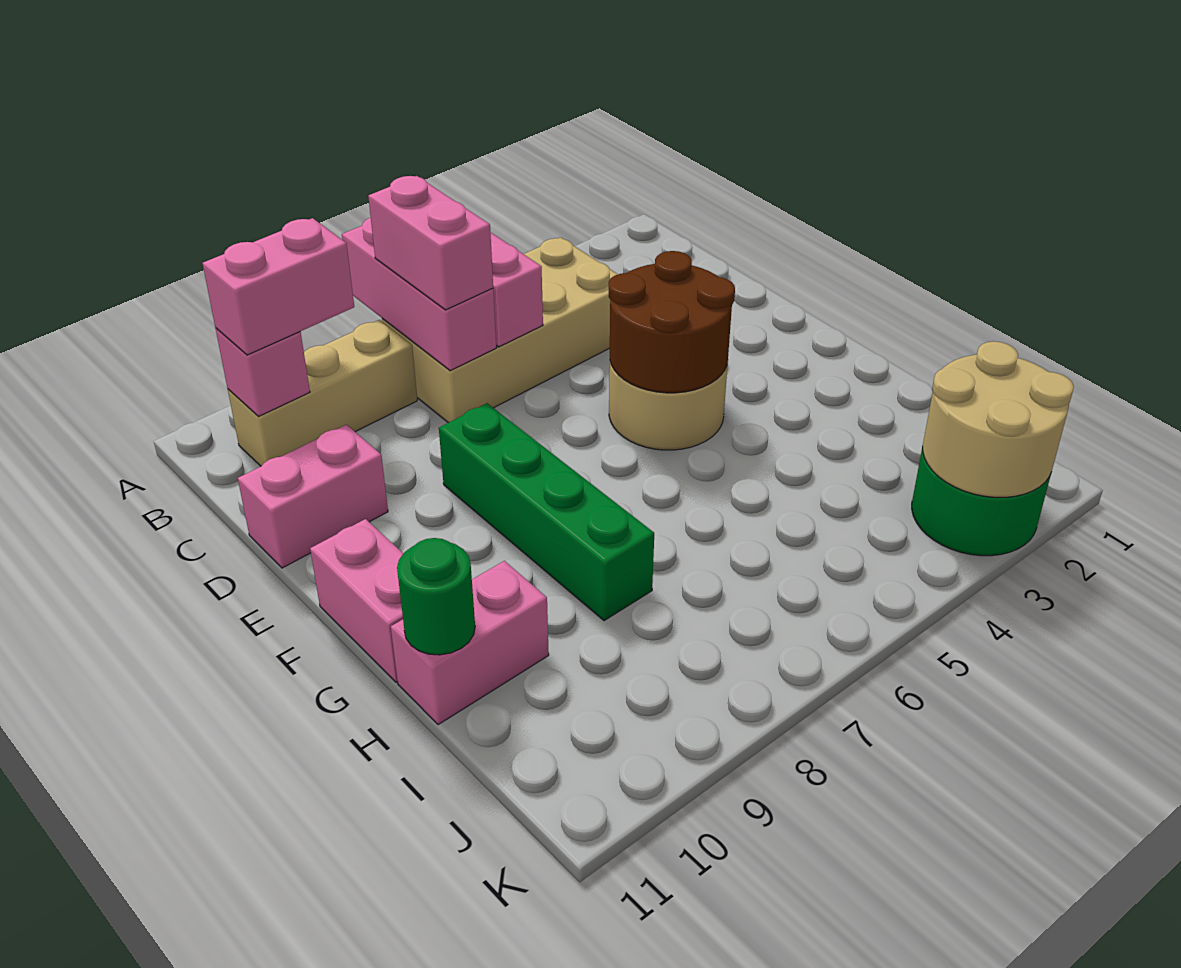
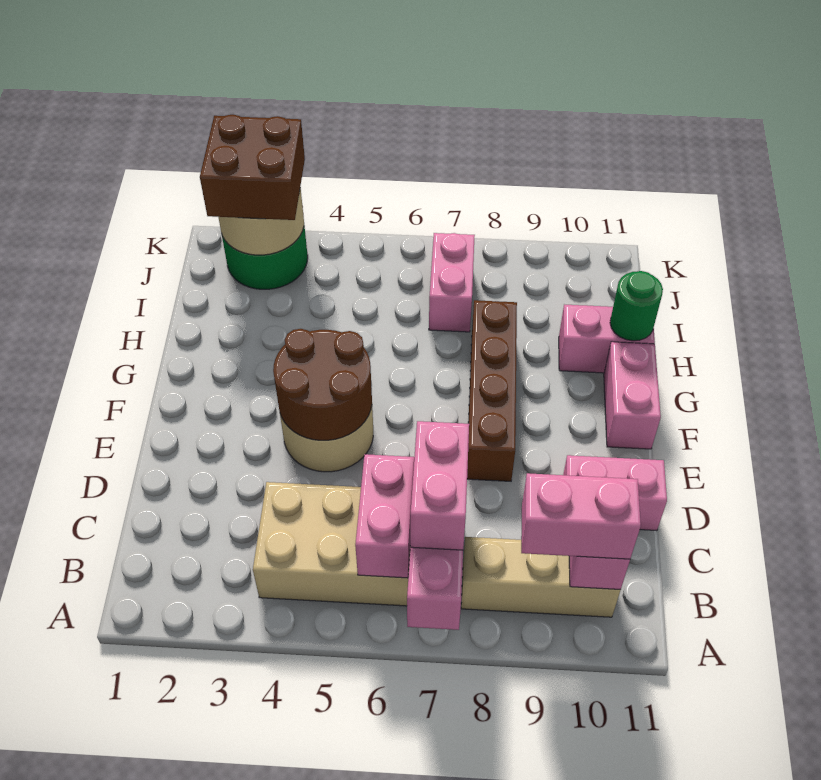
green brick E8:H8 level 1 -> brown brick E8:H8 level 1
none -> pink brick I7:J7 level 1
none -> brown brick J2:K3 level 3

